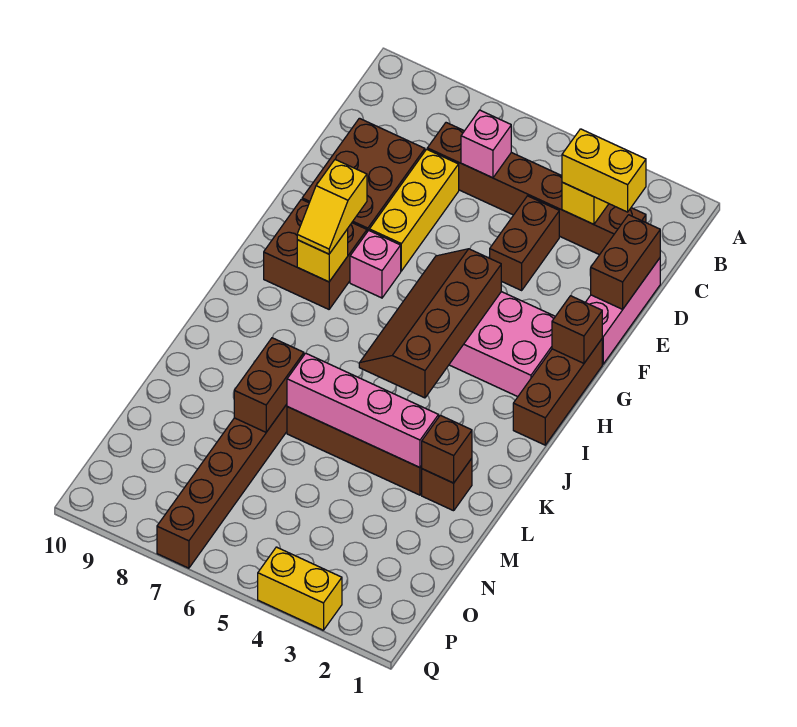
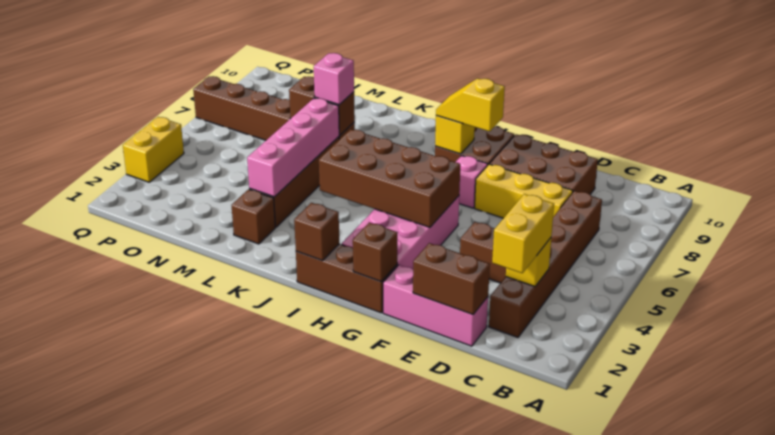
pink brick C6 level 2 -> pink brick L7 level 3
brown slope G4:J5 level 2 top 4 -> brown brick G4:J5 level 2
brown brick L2 level 2 -> brown brick I1 level 2

